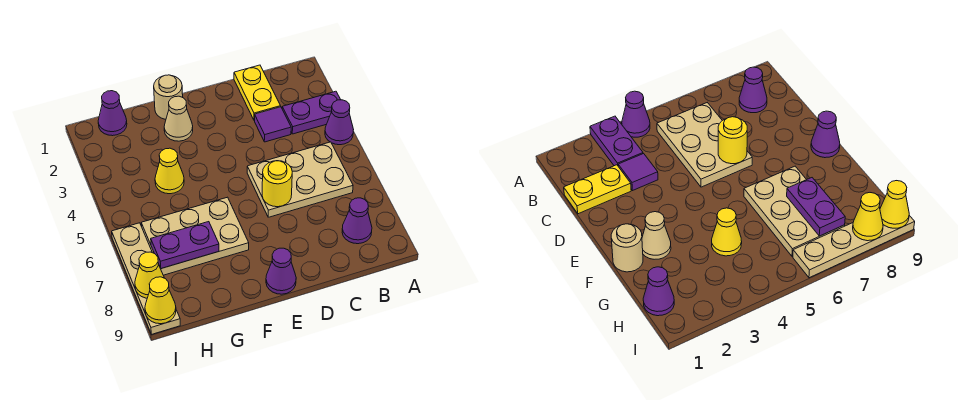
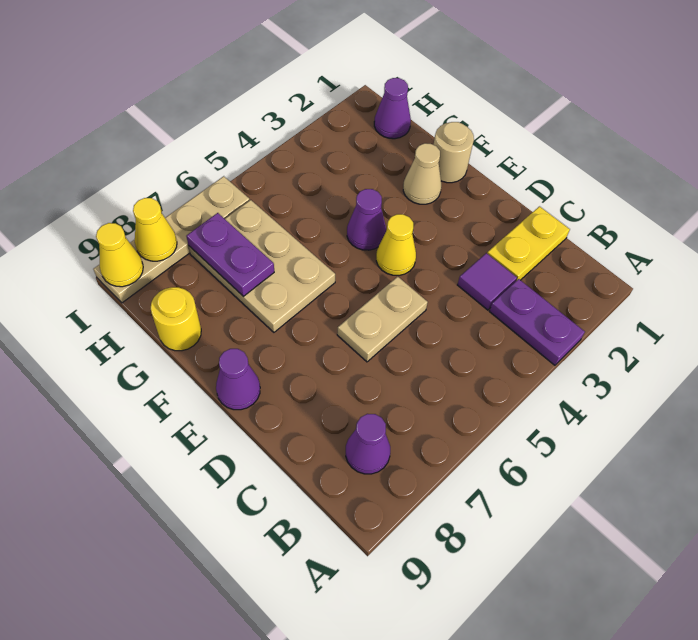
purple cone A4 level 1 -> purple cone F4 level 1
tan plate B5:D6 level 1 -> tan plate D5:D6 level 1
yellow round brick D6 level 2 -> yellow round brick G9 level 1
yellow cone G4 level 1 -> yellow cone E4 level 1

